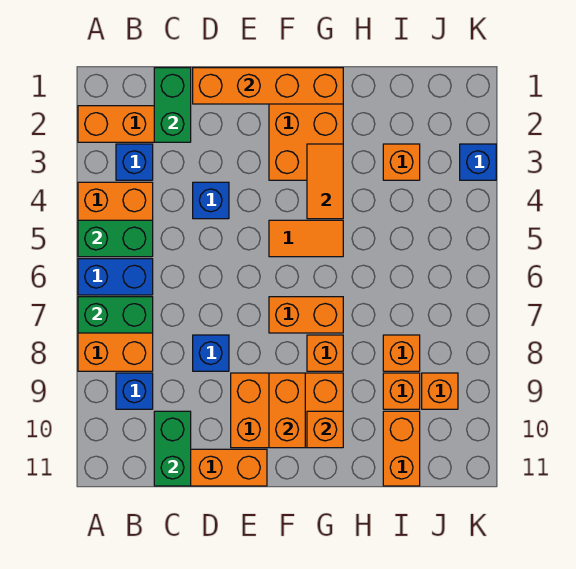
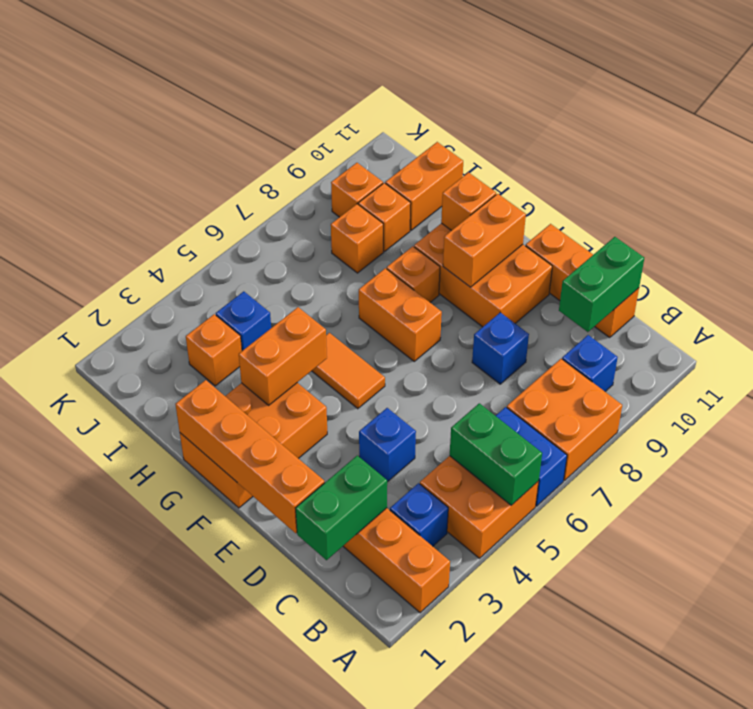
green brick A7:B7 level 2 -> none
orange tile G3:G4 level 2 -> orange brick G3:G4 level 2
blue brick K3 level 1 -> blue brick I4 level 1

